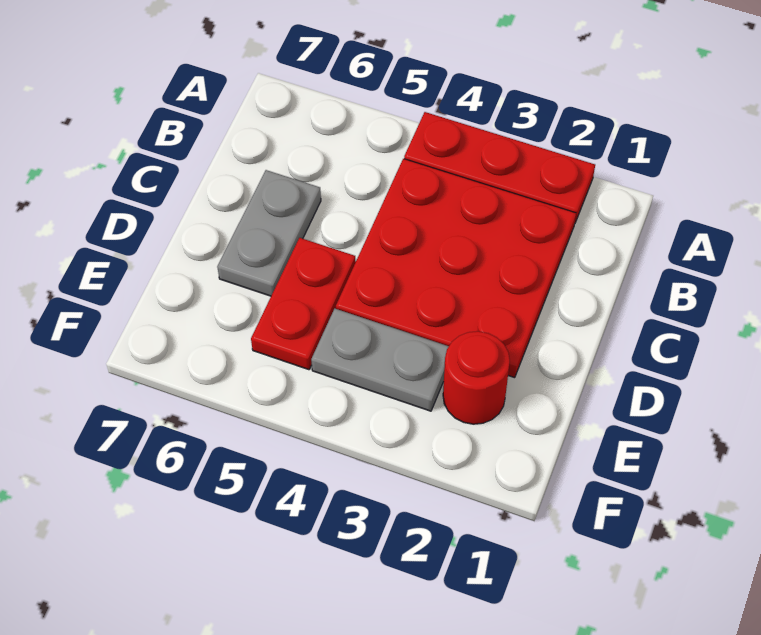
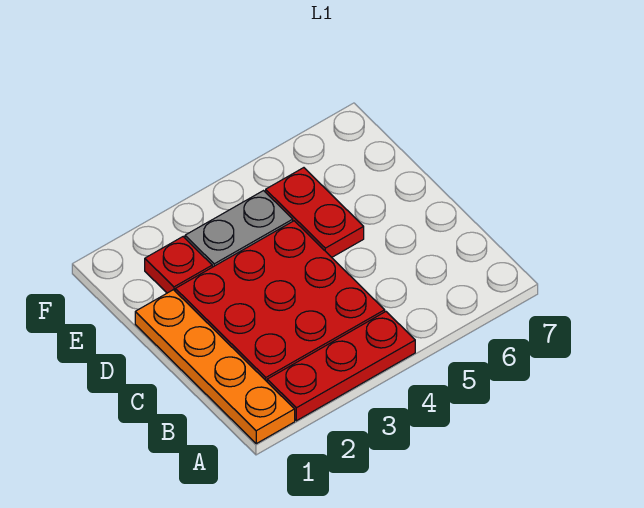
none -> orange plate A1:D1 level 1
grey plate C6:D6 level 1 -> none
red round brick E2 level 1 -> red plate E2 level 1

